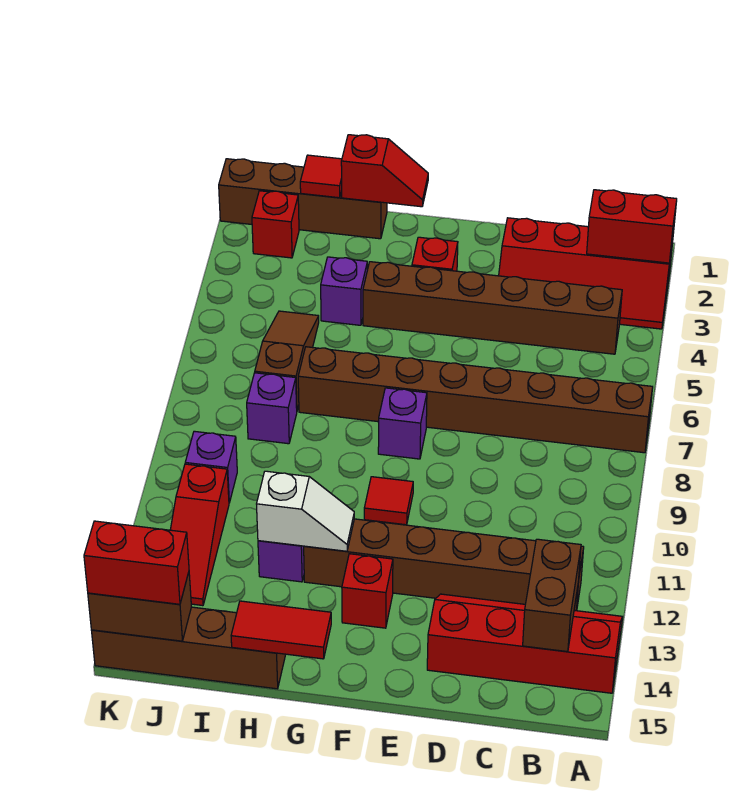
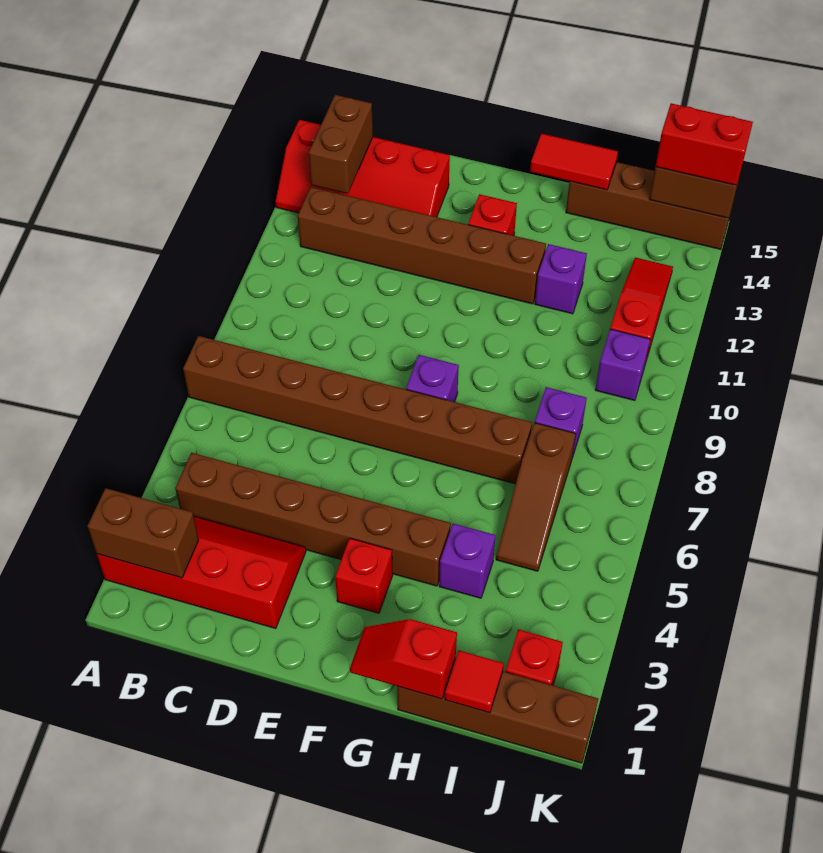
red brick A2:B2 level 2 -> brown brick A2:B2 level 2
red tile F10 level 1 -> none
white slope G12:H12 level 2 top H -> none

